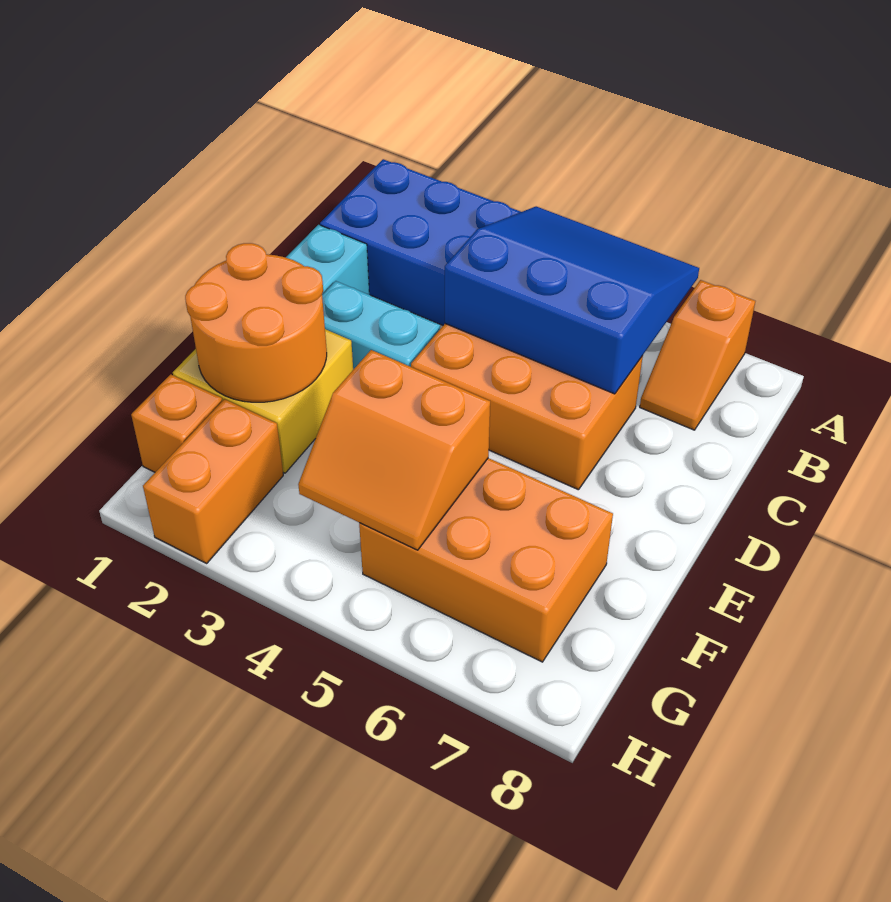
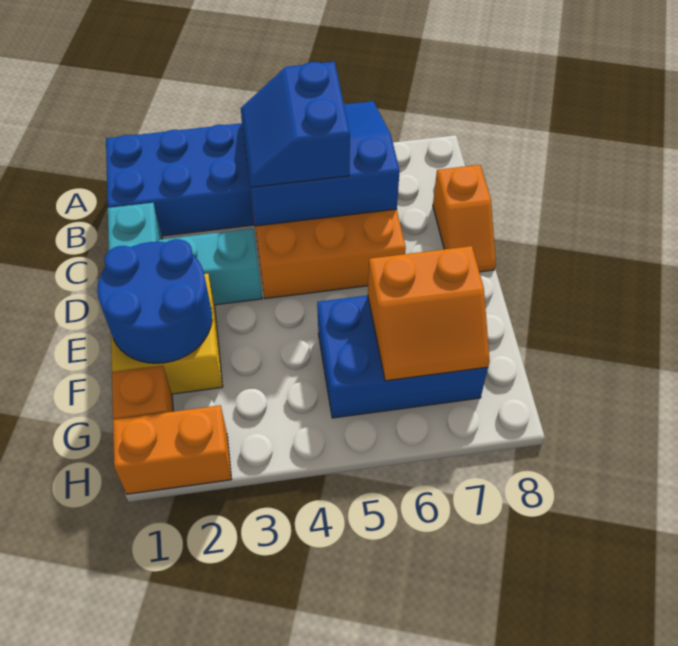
orange slope A7:B7 level 1 top A -> orange slope C8:D8 level 1 top C
none -> blue slope B4:C5 level 3 top 5
orange round brick E1:F2 level 2 -> blue round brick E1:F2 level 2
orange slope F4:G5 level 2 top F -> orange slope F6:G7 level 2 top F
orange brick F5:G7 level 1 -> blue brick F5:G7 level 1
orange brick G2:H2 level 1 -> orange brick H1:H2 level 1

